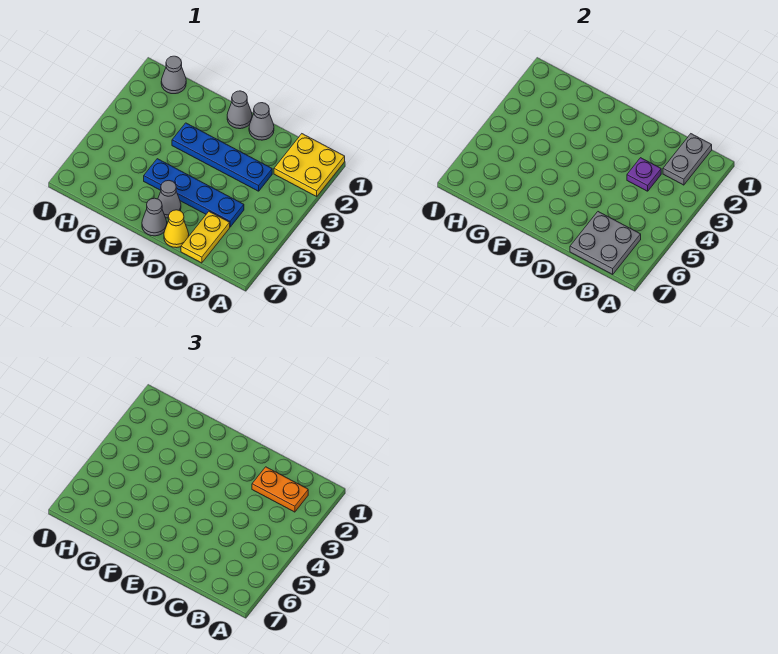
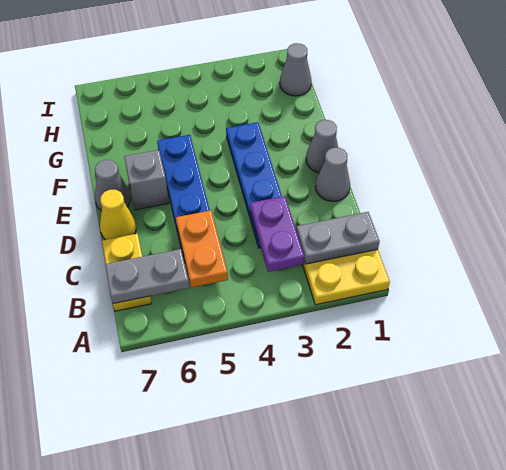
orange plate B2:C2 level 3 -> orange plate B5:C5 level 2
grey plate B6:C7 level 2 -> grey plate B6:B7 level 2
purple plate C3 level 2 -> purple plate B3:C3 level 2
yellow plate C6:C7 level 1 -> yellow plate B7:C7 level 1
grey cone E6 level 1 -> grey brick E6 level 1

